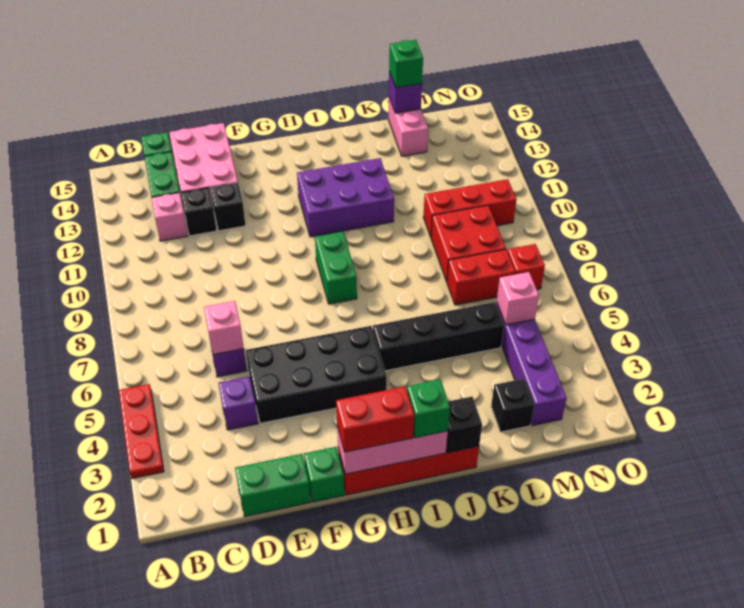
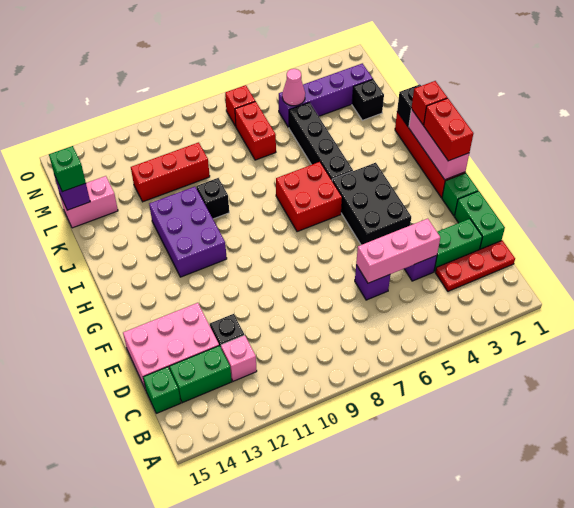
red plate A3:A5 level 1 -> red plate C1:C3 level 1
pink brick D6 level 2 -> pink brick D4:D6 level 2
black brick E4:H5 level 1 -> black brick F4:H5 level 1
black brick E12 level 1 -> black brick J10 level 1
green brick H8:H9 level 1 -> green brick D2:D3 level 1
green brick I1 level 3 -> red brick I1 level 3
red brick L8:M9 level 1 -> red brick H6:I7 level 1
red brick L10:N10 level 1 -> red brick L10:L12 level 1
pink brick M5 level 2 -> pink cone M5 level 2

